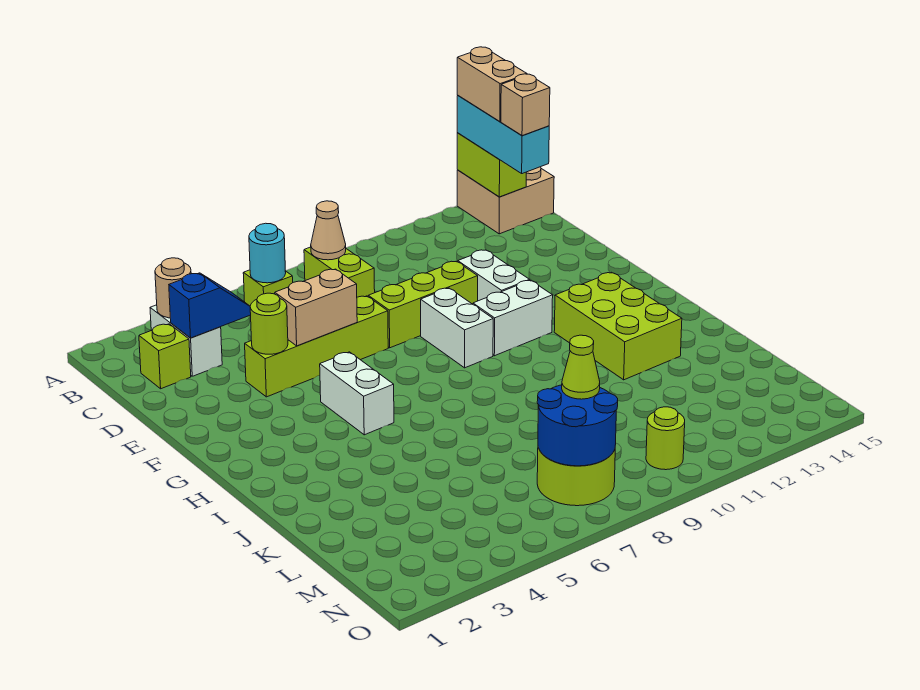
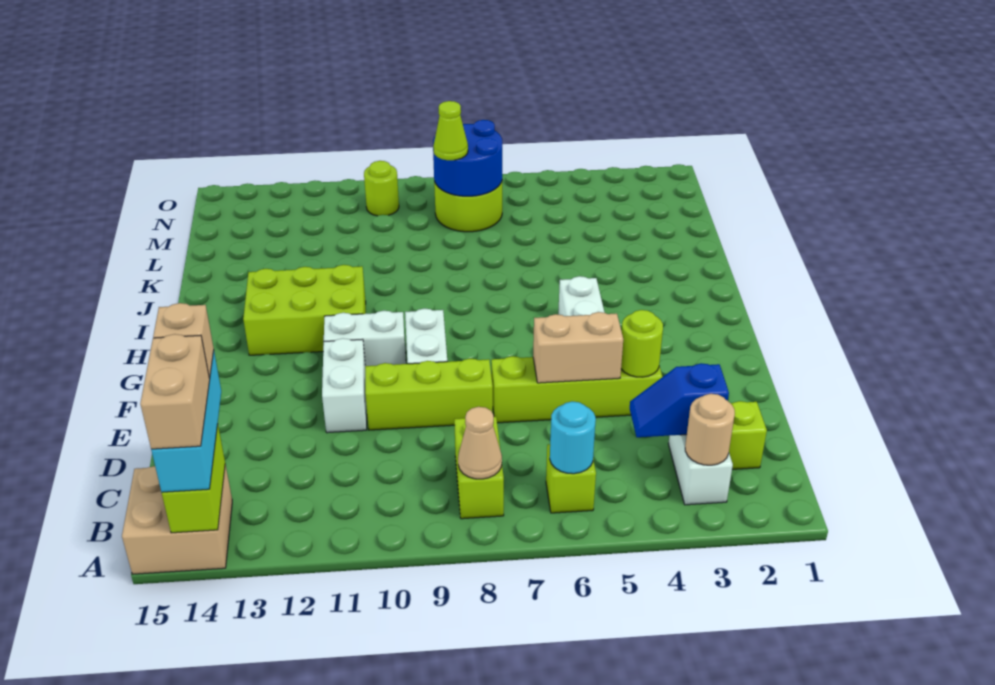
lime brick H12:J13 level 1 -> lime brick H11:I13 level 1

